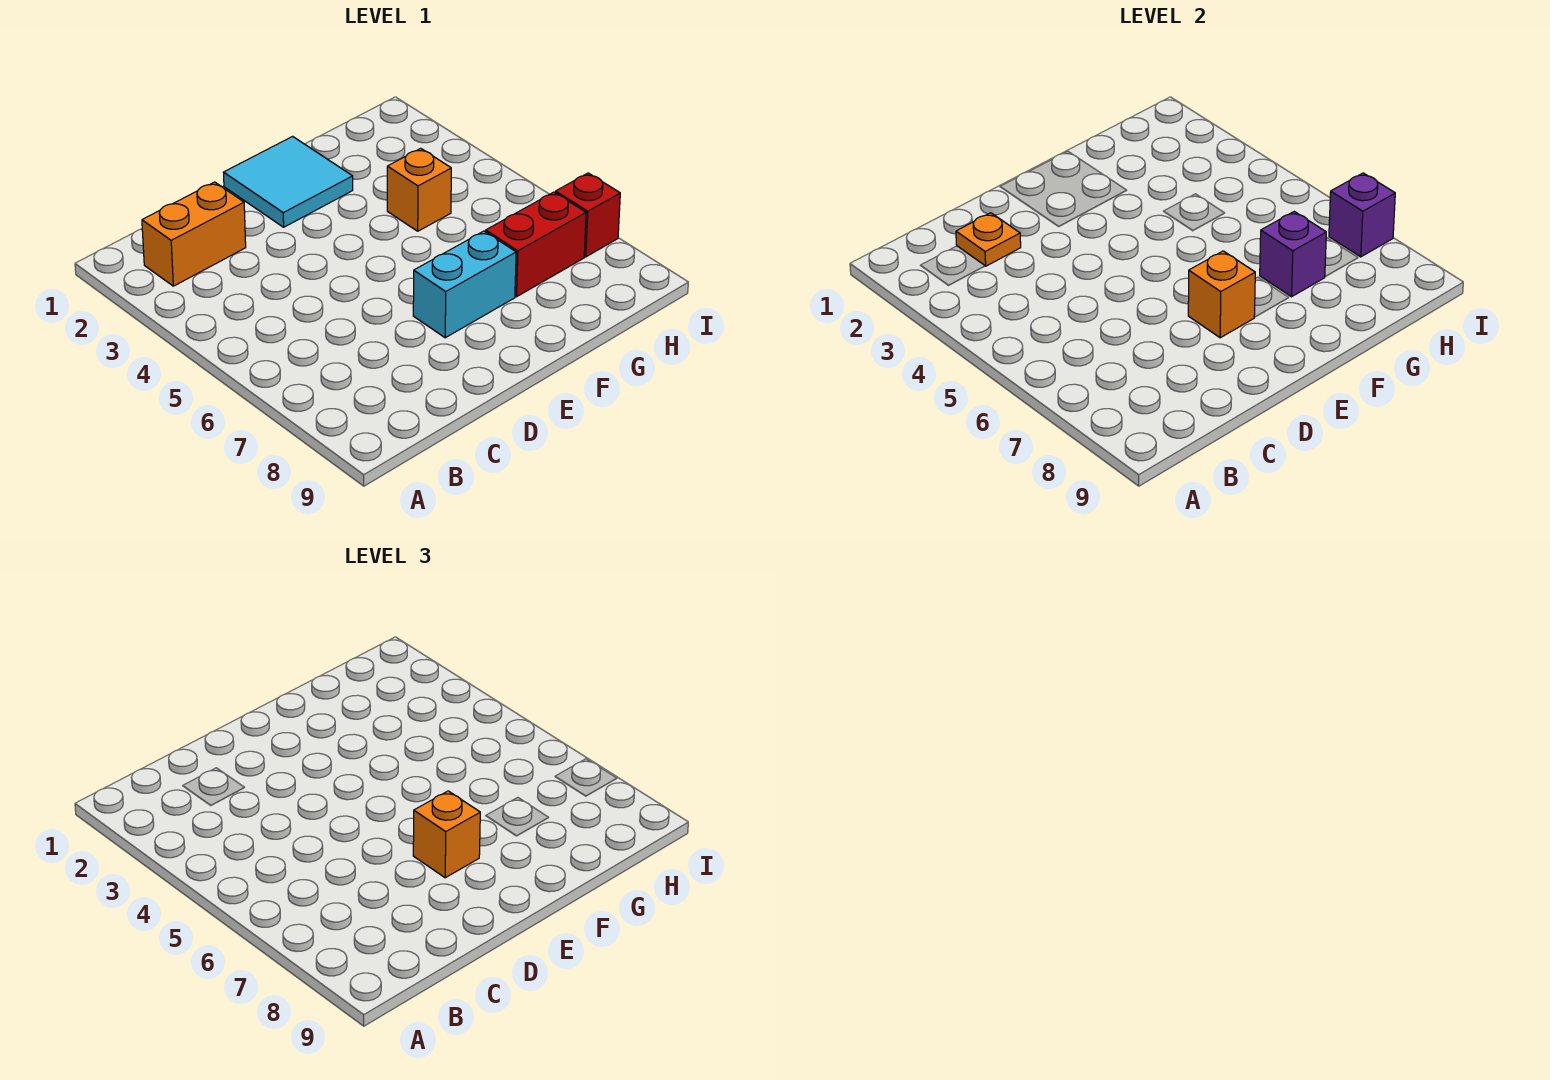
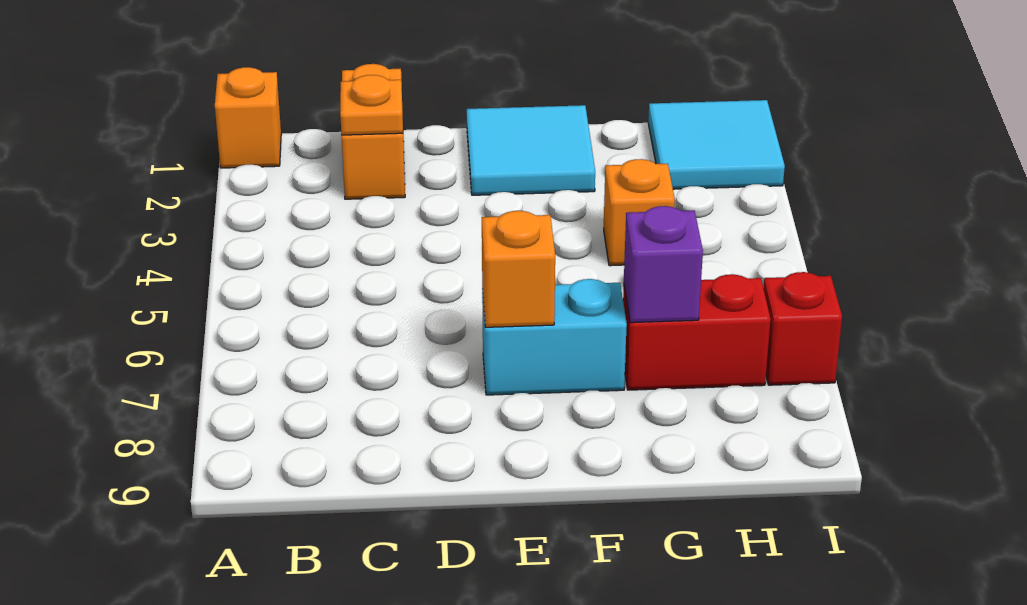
orange brick B2:C2 level 1 -> orange brick C1:C2 level 1
orange brick E7 level 3 -> orange brick A1 level 1
none -> cyan tile H1:I2 level 1
purple brick I7 level 2 -> none

